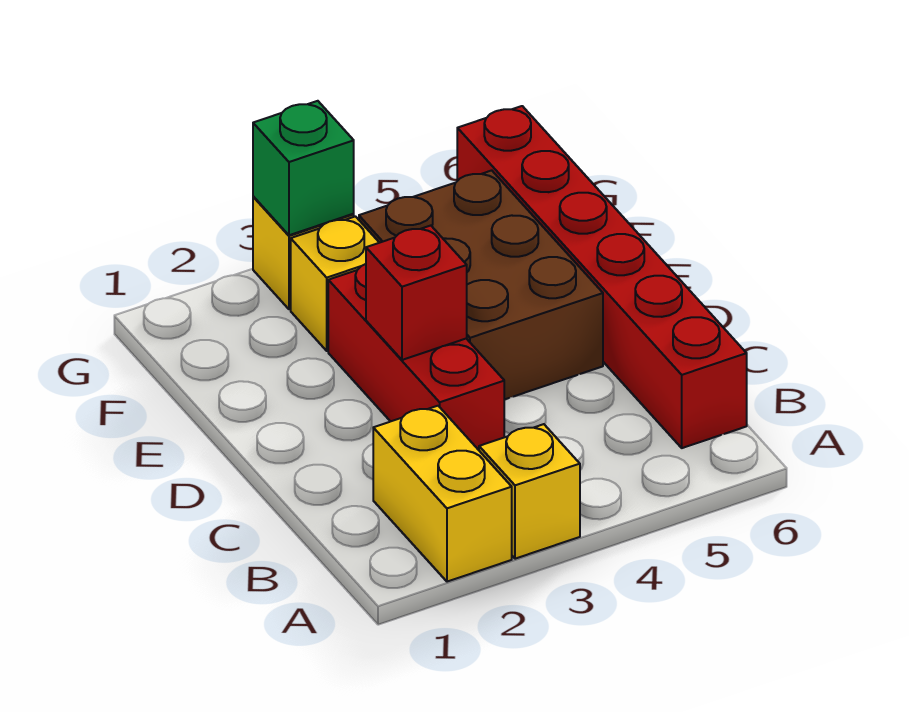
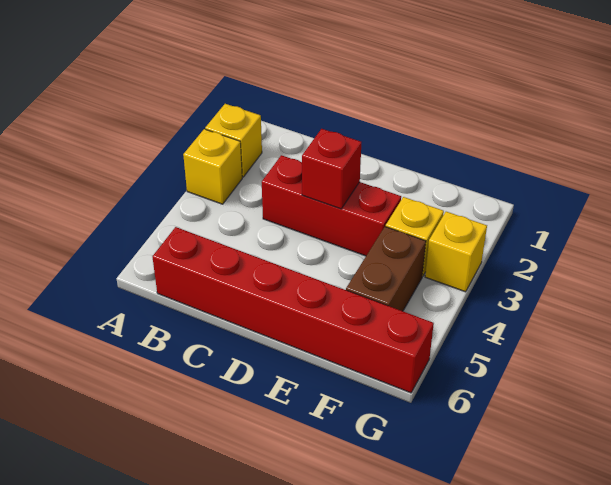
yellow brick A2:B2 level 1 -> yellow brick A2 level 1
brown brick D4:F5 level 1 -> brown brick F4:F5 level 1
green brick G3 level 2 -> none

